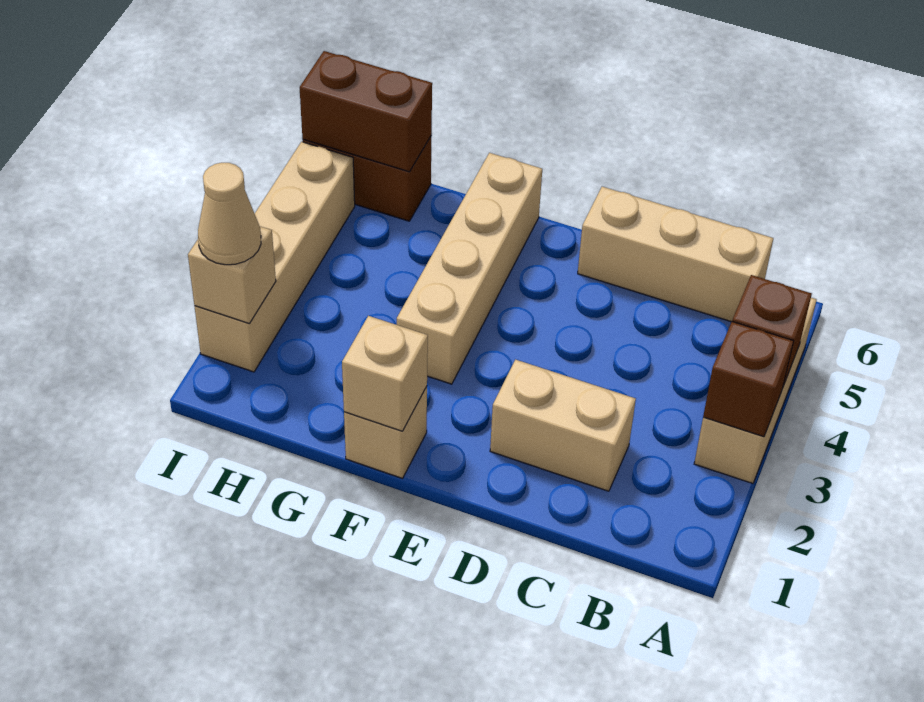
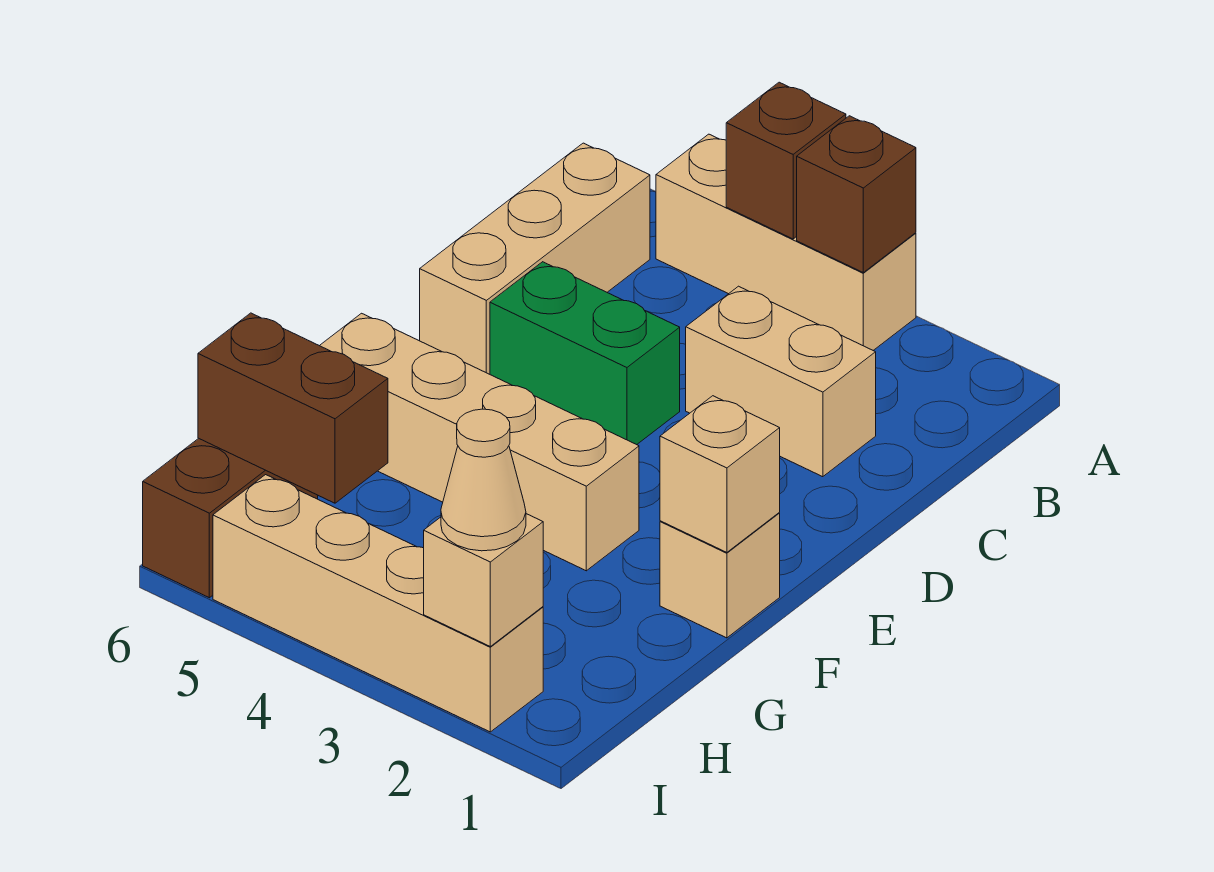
tan brick C2:D2 level 1 -> tan brick C2:C3 level 1
none -> green brick D4:D5 level 1
brown brick H6:I6 level 2 -> brown brick H5:H6 level 2

